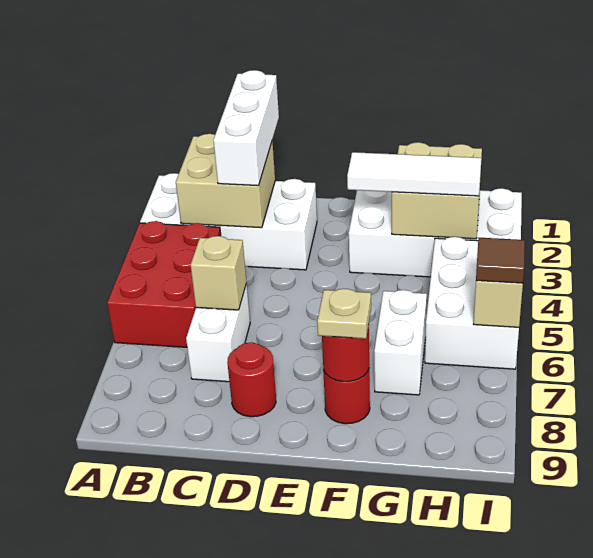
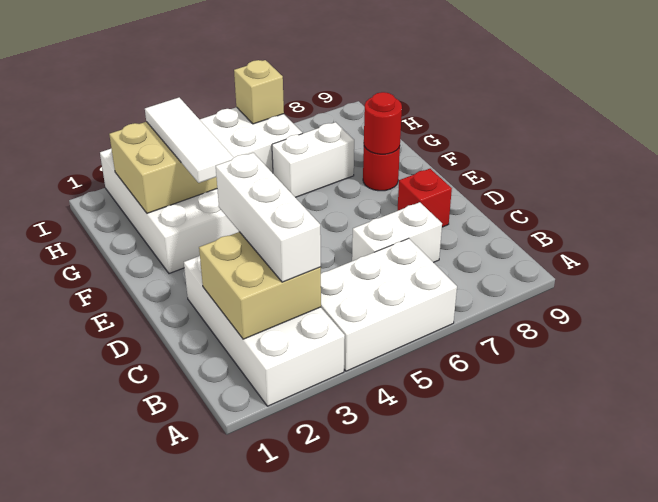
red brick A4:B6 level 1 -> white brick A4:B6 level 1
white brick C1:C3 level 3 -> white brick B3:D3 level 3
tan brick C6 level 2 -> none
red round brick D8 level 1 -> red brick D8 level 1
tan plate F8 level 3 -> none
brown tile I6 level 3 -> none

